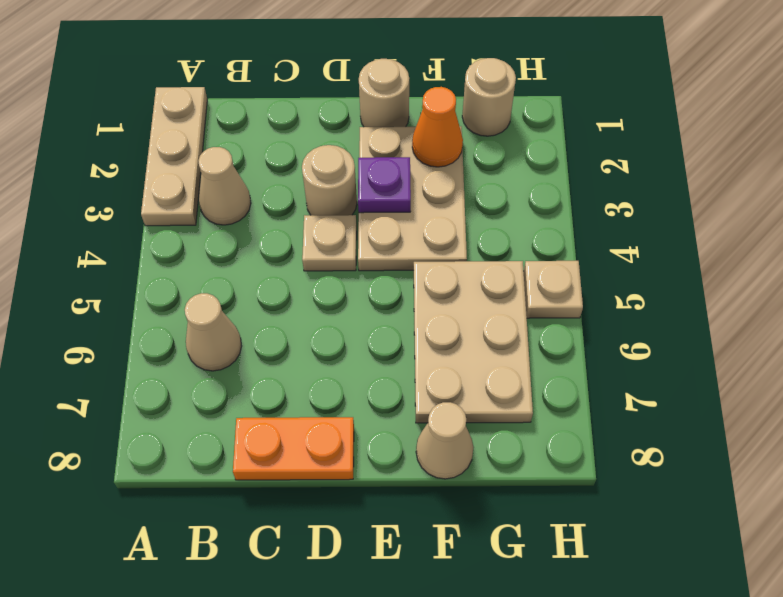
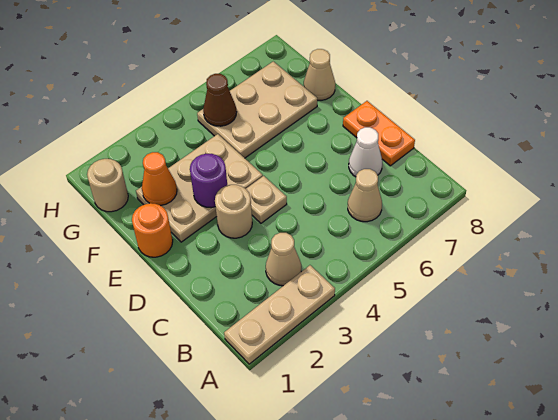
none -> white cone C7 level 1
tan round brick E1 level 1 -> orange round brick E1 level 1
purple plate E3 level 2 -> purple round brick E3 level 2
none -> brown cone G5 level 2
tan plate H5 level 1 -> none

